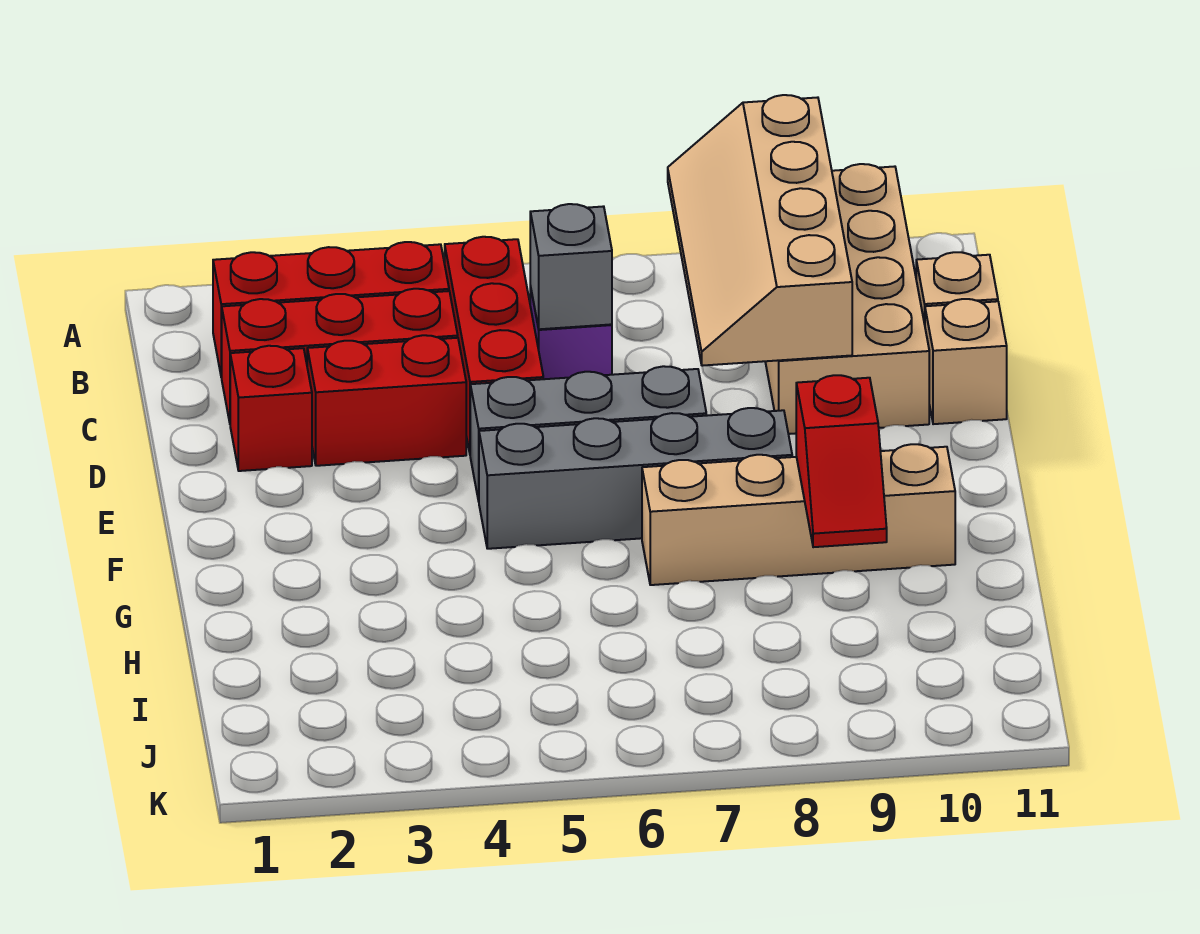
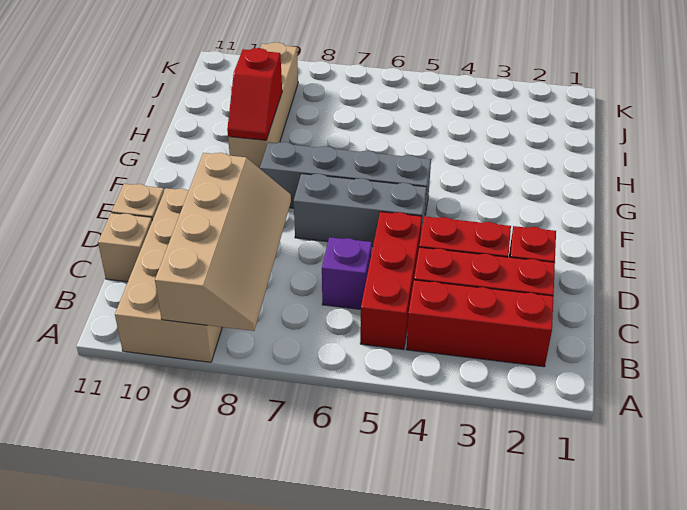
grey brick C6 level 2 -> none
tan brick G7:G10 level 1 -> tan brick G9:J9 level 1
red slope G9:H9 level 2 top G -> red slope G9:H9 level 2 top H

